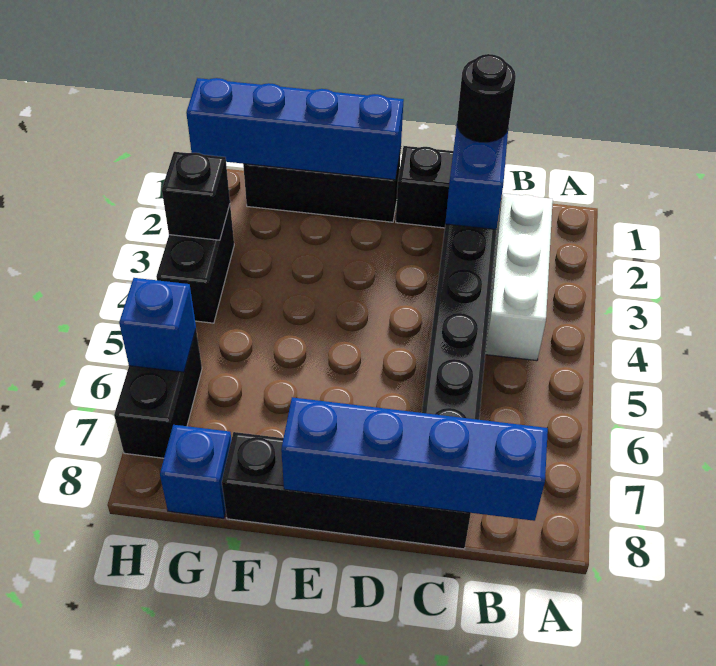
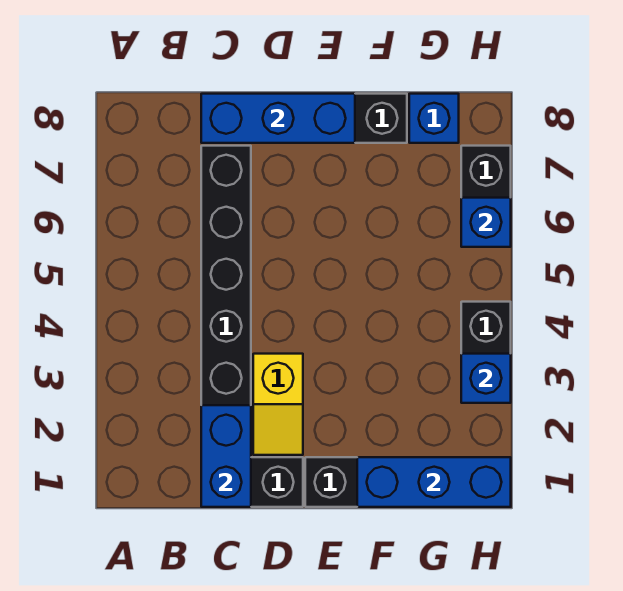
white brick B2:B4 level 1 -> none
blue brick B8:E8 level 2 -> blue brick C8:E8 level 2
black round brick C1 level 3 -> none
none -> yellow slope D2:D3 level 1 top 3
blue brick E1:H1 level 2 -> blue brick F1:H1 level 2
black brick H3 level 2 -> blue brick H3 level 2

